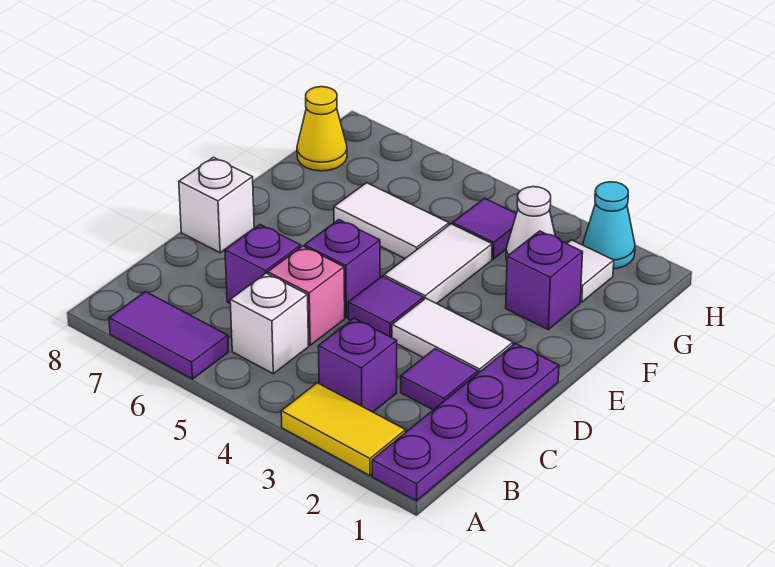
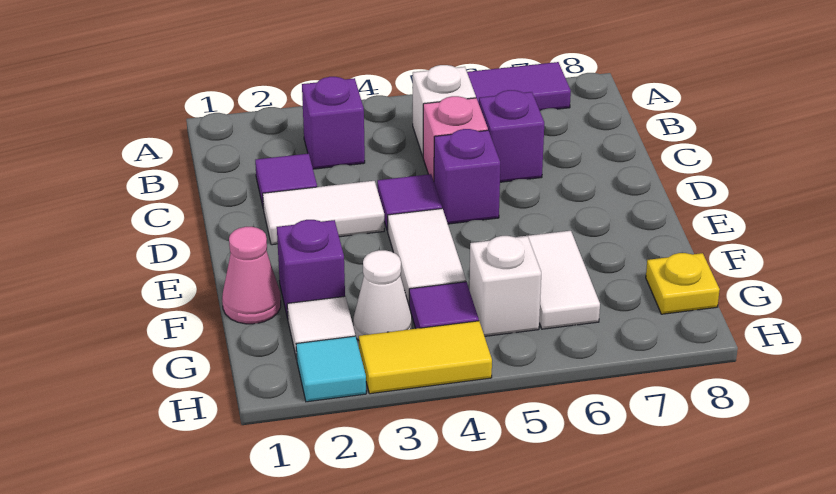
purple plate A1:D1 level 1 -> none
yellow tile A2:A3 level 1 -> yellow tile H3:H4 level 1
white brick D8 level 1 -> white brick G5 level 1
none -> pink cone F1 level 1
white tile F5:F6 level 1 -> white tile F6:G6 level 1
yellow cone G8 level 1 -> yellow plate G8 level 1
cyan cone H2 level 1 -> cyan tile H2 level 1

